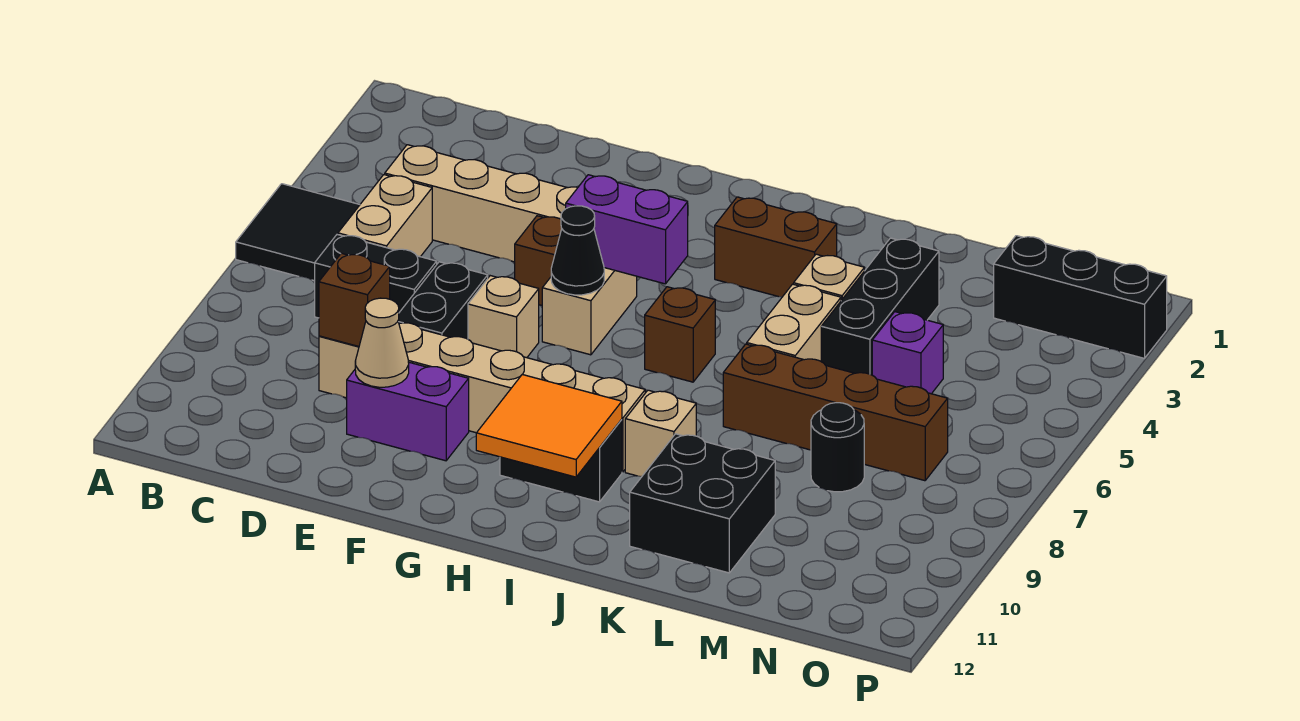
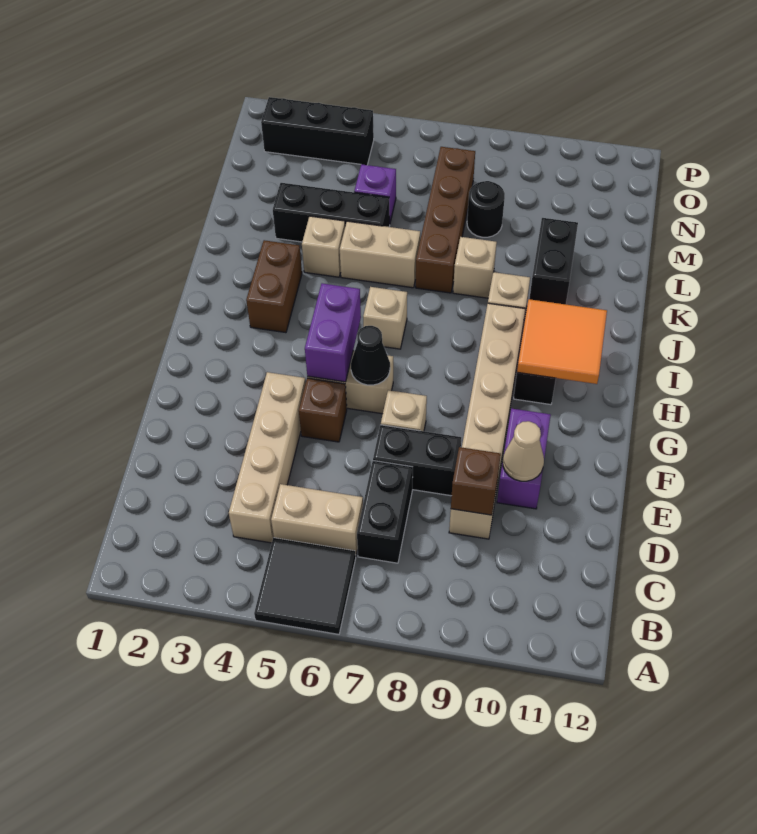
brown brick I6 level 1 -> tan brick I6 level 1
none -> tan brick K8 level 1
black brick K10:L11 level 1 -> black brick K10:L10 level 1
black brick N2:P2 level 1 -> black brick O2:O4 level 1

